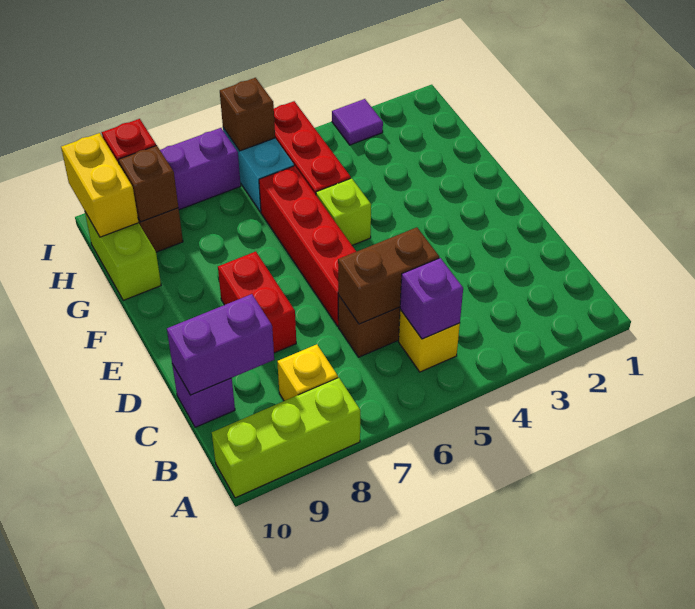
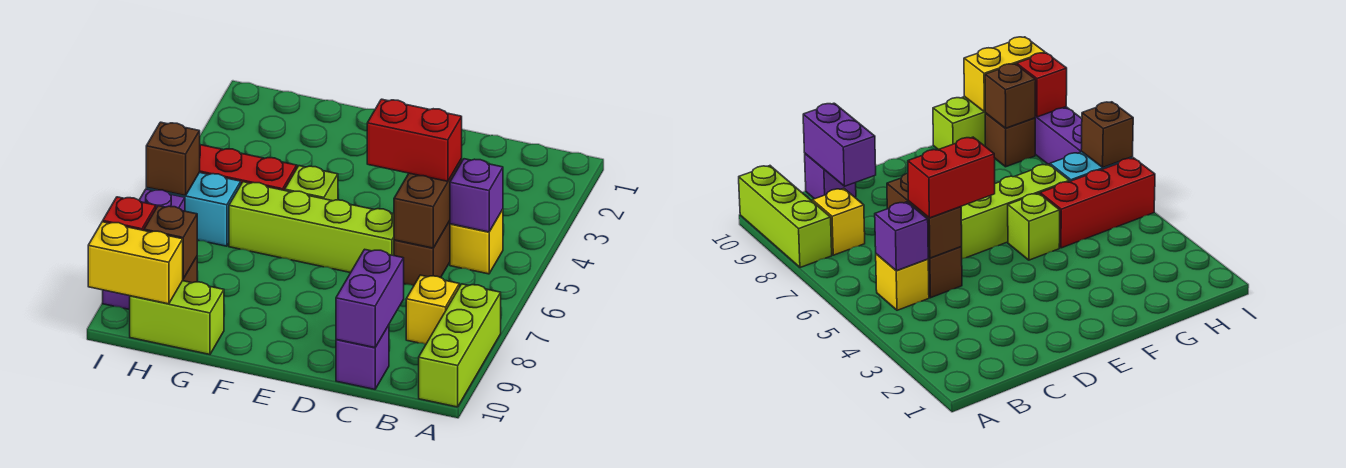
red brick D6:G6 level 1 -> lime brick D6:G6 level 1
red brick D8:E8 level 1 -> red brick C5:D5 level 3
purple tile I3 level 1 -> none

